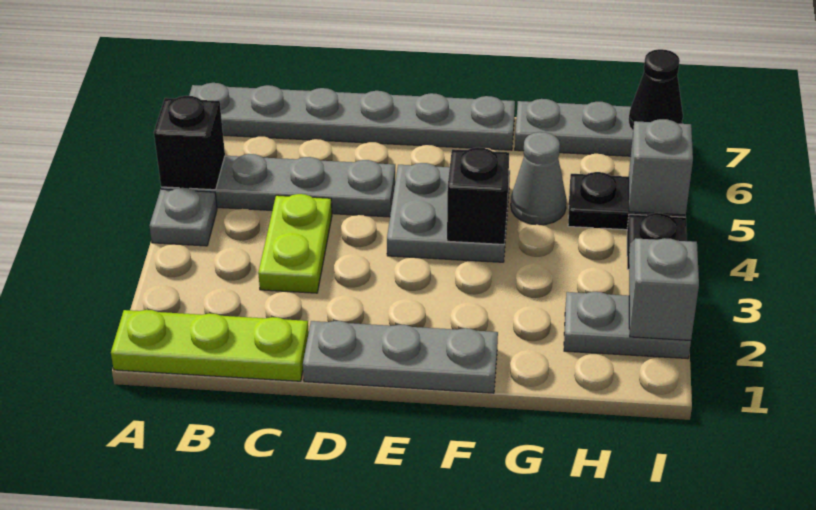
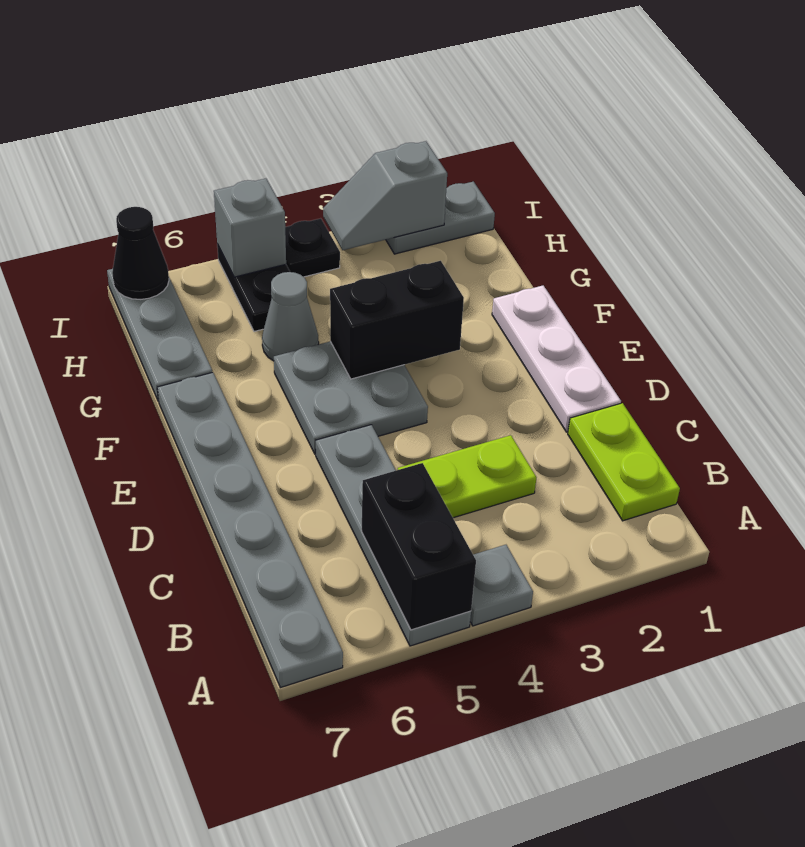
lime plate A1:C1 level 1 -> lime plate B1:C1 level 1
black brick A5 level 2 -> black brick A5:B5 level 2
grey plate D1:F1 level 1 -> white plate D1:F1 level 1
black brick F4 level 2 -> black brick F3:F4 level 2
grey plate H2:I2 level 1 -> grey plate I1:I2 level 1

